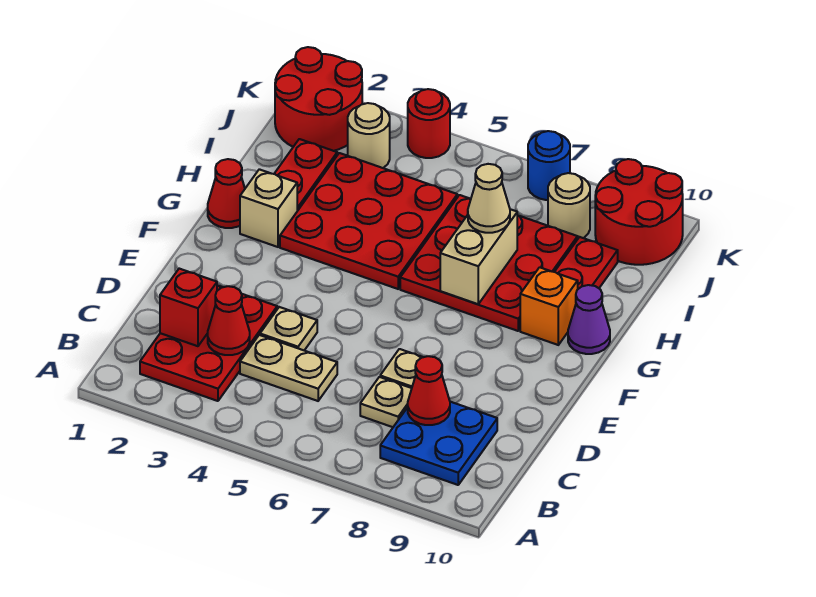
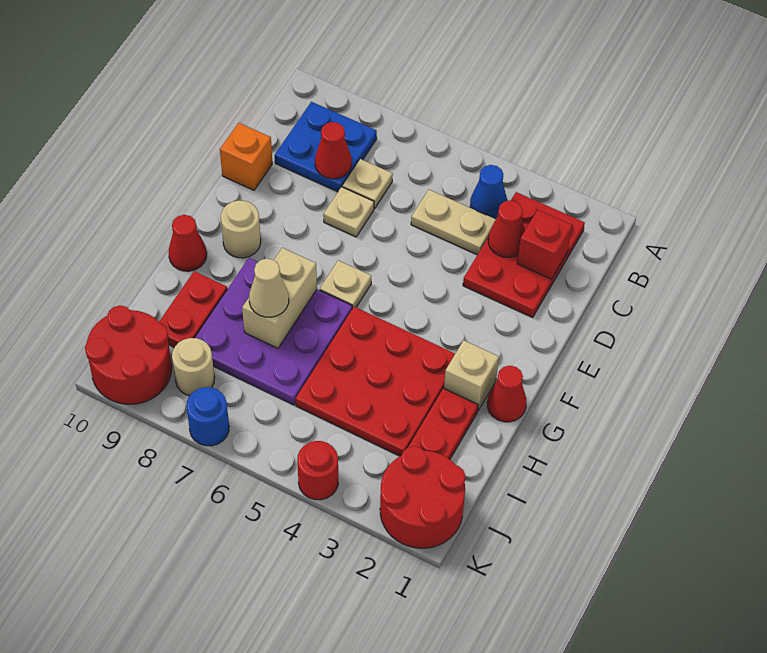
none -> blue cone B4 level 1
tan plate D4 level 1 -> tan plate F6 level 1
red plate G6:I8 level 1 -> purple plate G6:I8 level 1
orange brick G9 level 1 -> orange brick D10 level 1
purple cone G10 level 1 -> red cone G10 level 1
tan round brick J3 level 1 -> tan round brick F9 level 1

